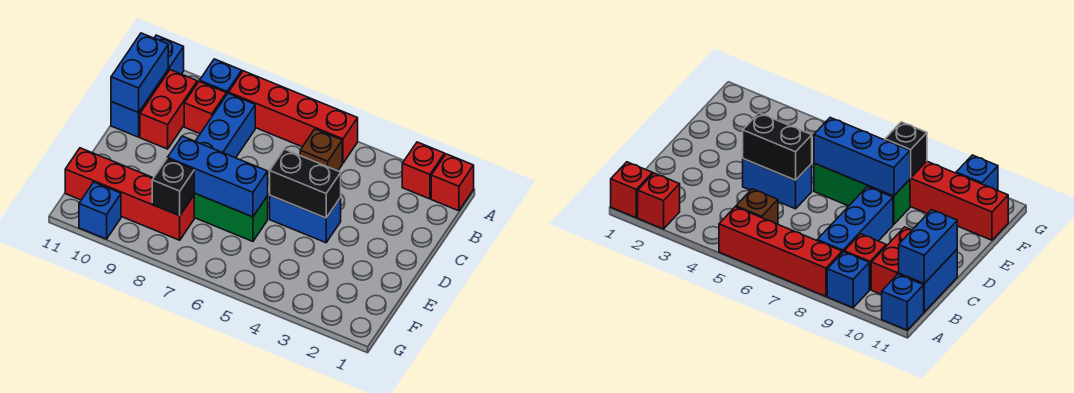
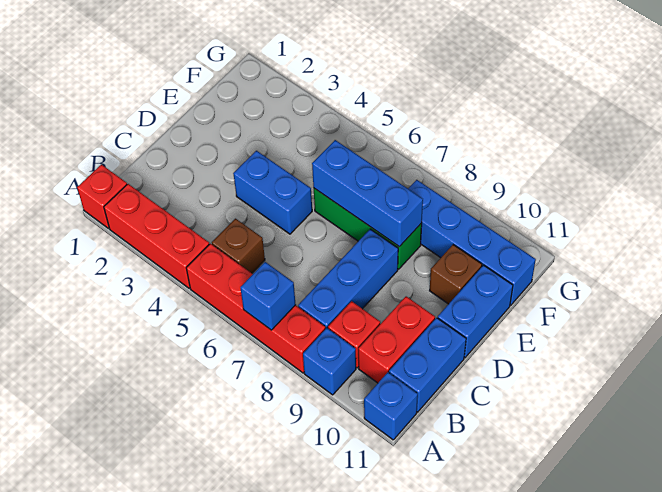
red brick A2 level 1 -> red brick A2:A4 level 1
blue brick B11:C11 level 2 -> blue brick D11:E11 level 1
black brick D4:D5 level 2 -> none
none -> brown brick E10 level 1
red brick F8:F11 level 1 -> blue brick F8:F11 level 1
black brick F8 level 2 -> none
blue brick G10 level 1 -> blue brick A7 level 2

